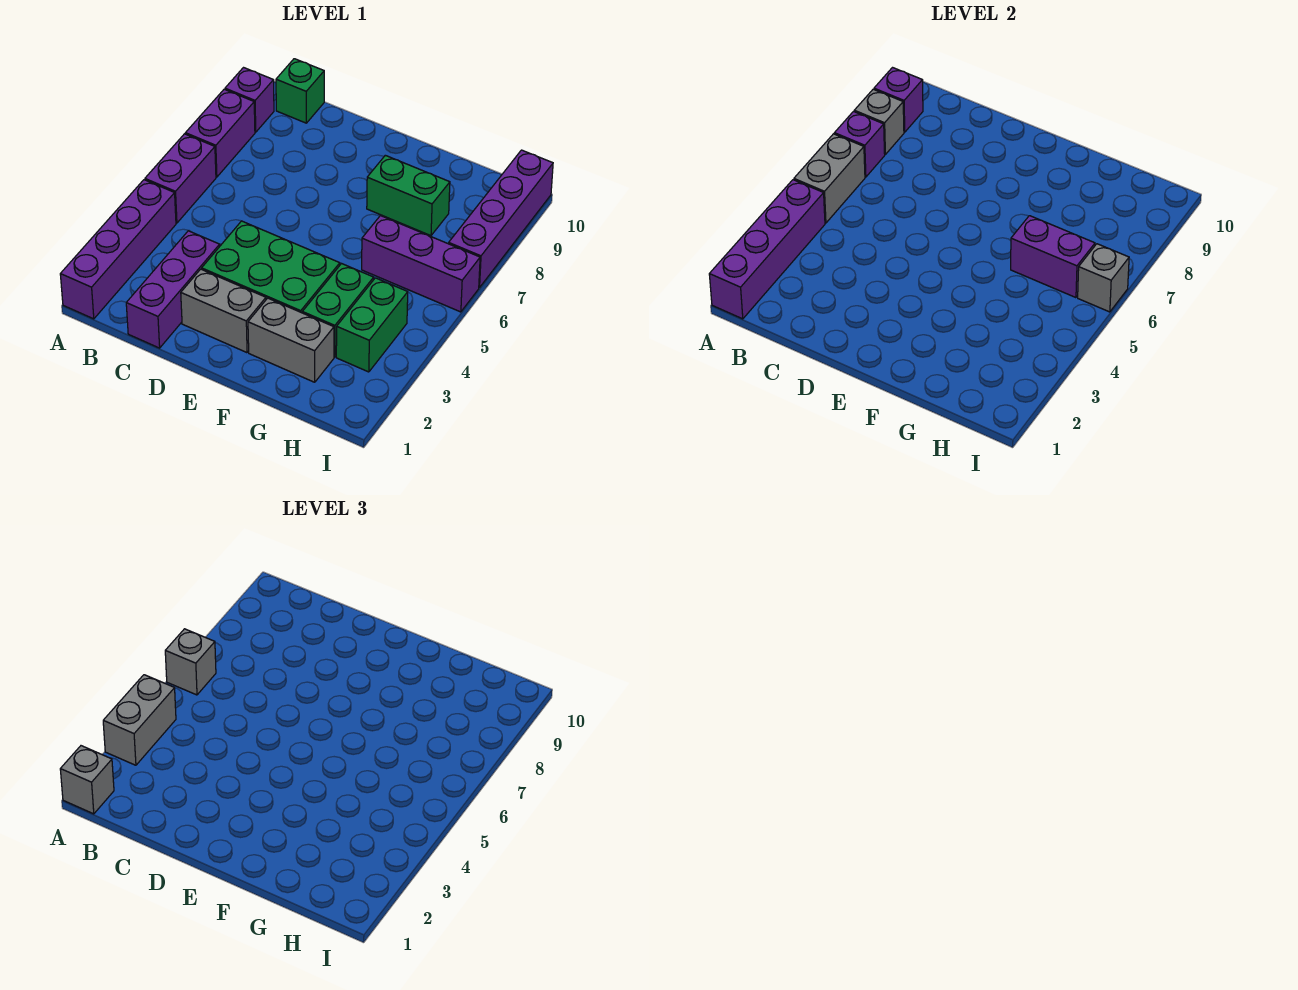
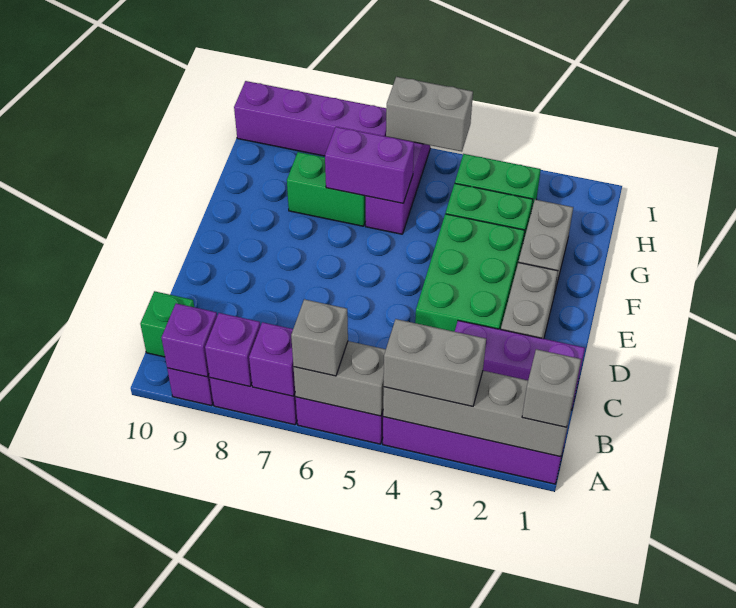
purple brick A1:A4 level 2 -> grey brick A1:A4 level 2
grey brick A8 level 2 -> purple brick A8 level 2
green brick F8:G8 level 1 -> green brick G7:G8 level 1
purple brick G6:H6 level 2 -> purple brick G6:G7 level 2
grey brick I6 level 2 -> grey brick I5:I6 level 2

